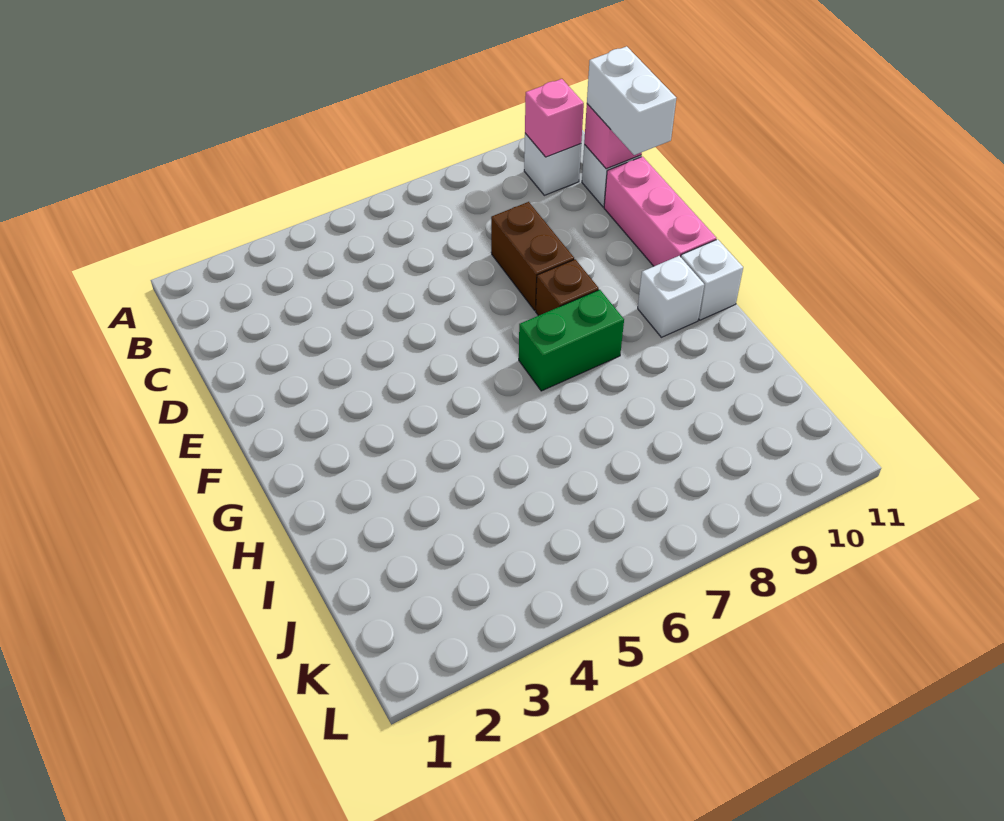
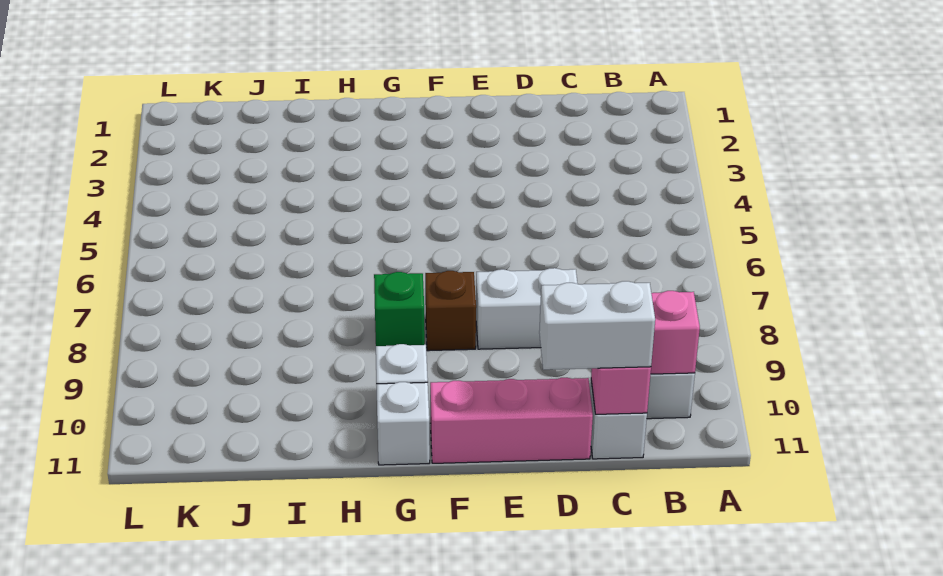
brown brick D8:E8 level 1 -> white brick D8:E8 level 1
green brick G7:G8 level 1 -> green brick G8 level 1

